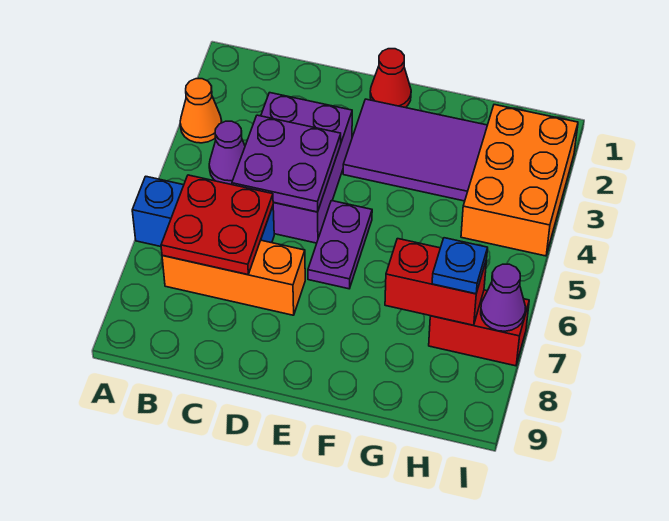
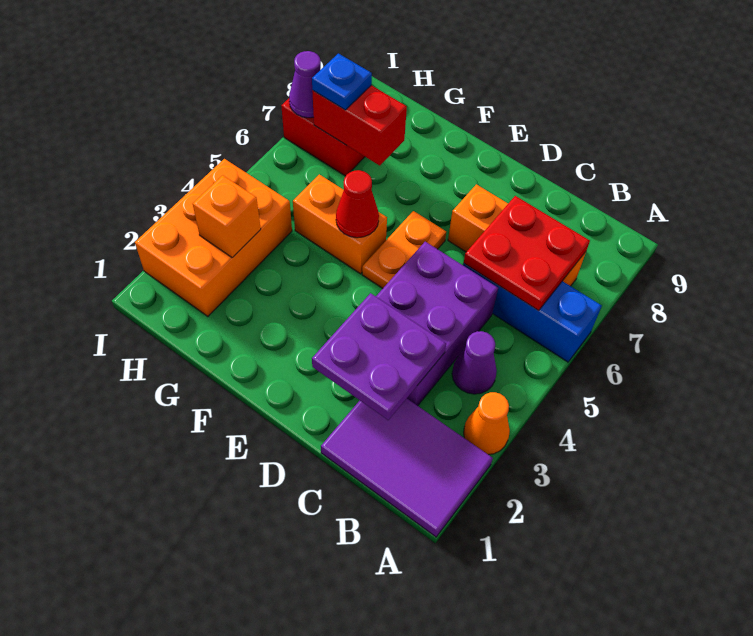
purple plate C4:D5 level 2 -> purple plate C2:D3 level 2
red cone E1 level 1 -> red cone F5 level 2
purple tile E2:G3 level 1 -> purple tile A1:C2 level 1
purple plate E5:E6 level 1 -> orange plate E5:E6 level 1
none -> orange brick F5:G5 level 1
none -> orange brick H3 level 2

